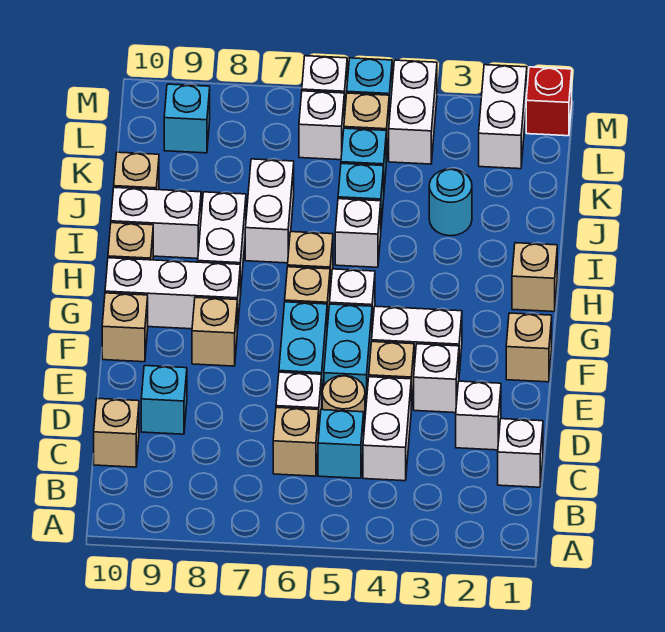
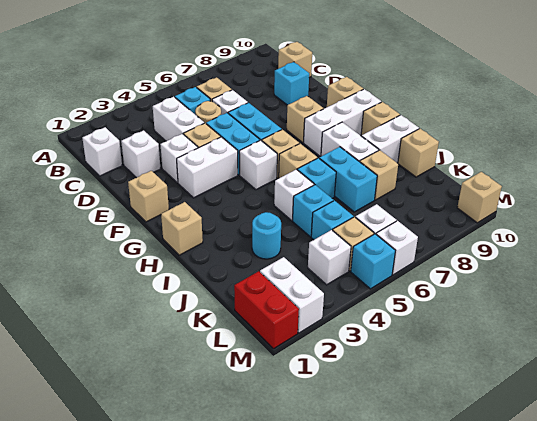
white brick I7:J7 level 1 -> cyan brick I7:J7 level 1
none -> tan brick J8 level 1
white brick L4:M4 level 1 -> white brick L4 level 1
cyan brick L9 level 1 -> cyan brick I6 level 1
red brick M1 level 1 -> red brick L1:M1 level 1
none -> tan brick M10 level 1

